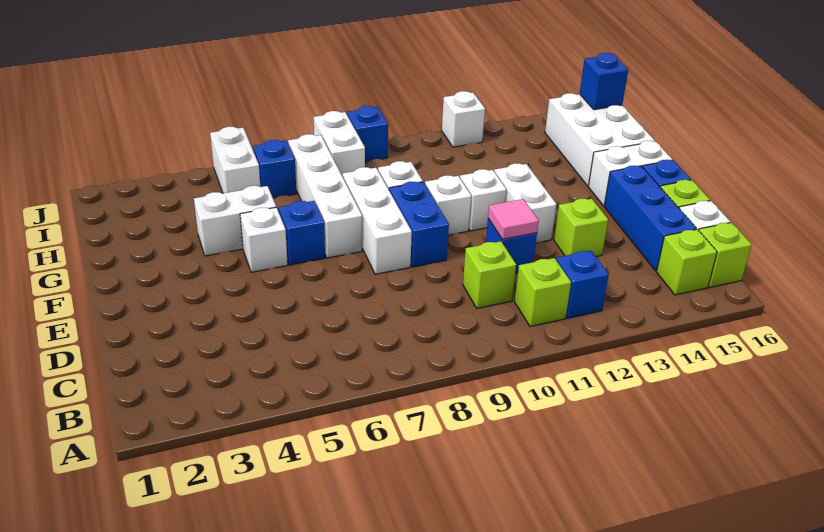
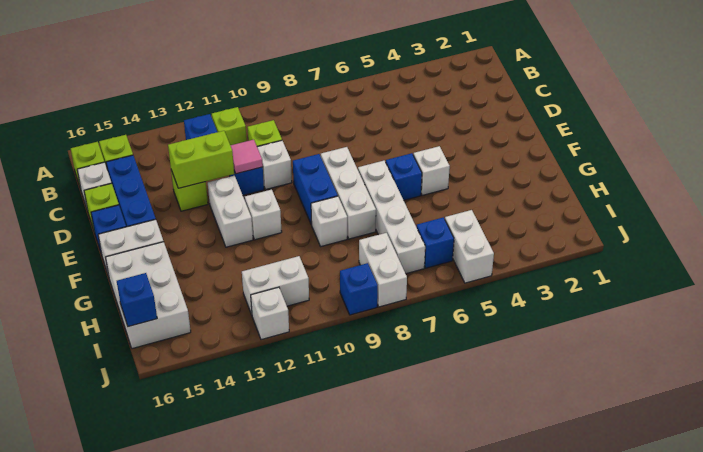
none -> lime brick D12:D13 level 2
white brick F10 level 1 -> white brick D10 level 1
white brick G4:G5 level 1 -> white brick I11:I12 level 1

